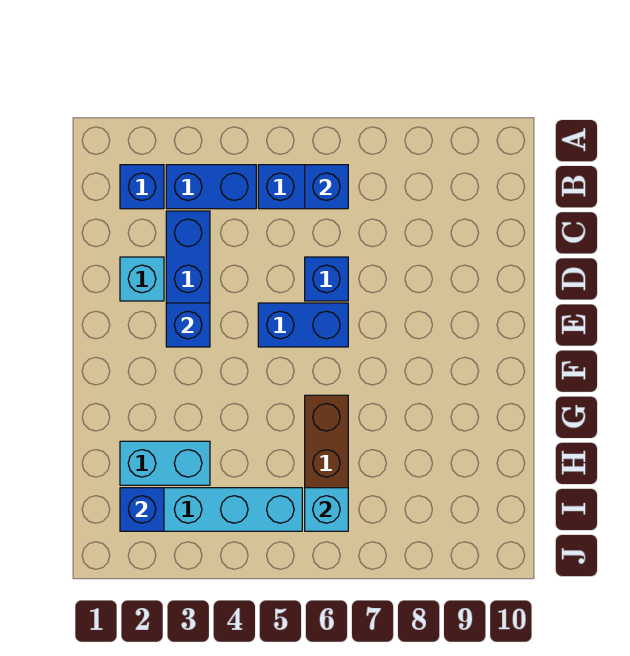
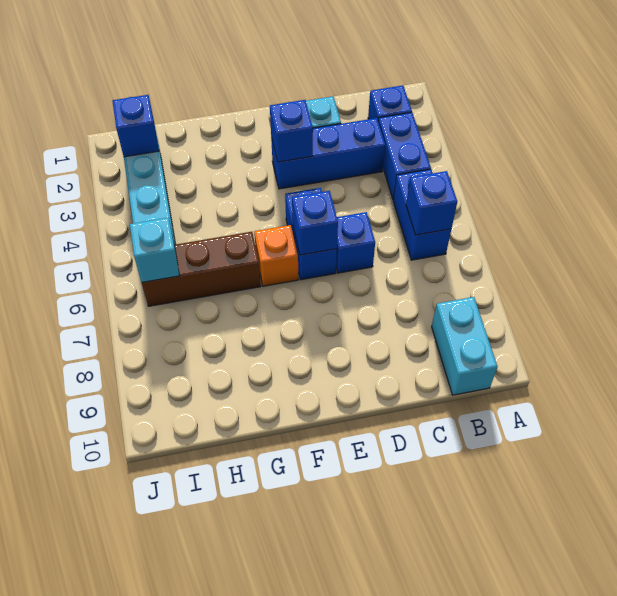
none -> blue brick E6 level 2
none -> orange brick F6 level 1
cyan brick H2:H3 level 1 -> cyan brick B9:B10 level 1

